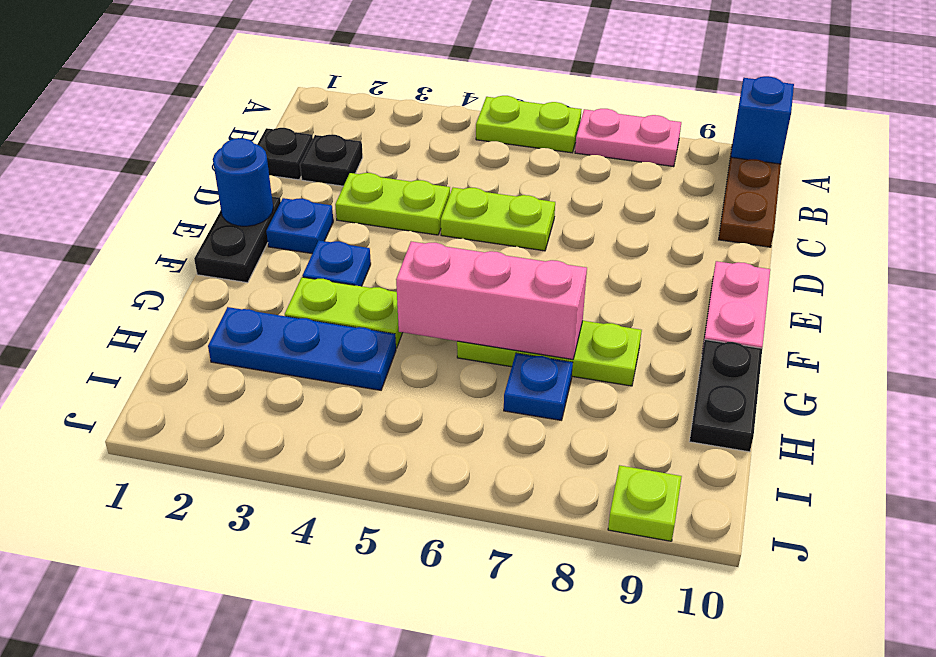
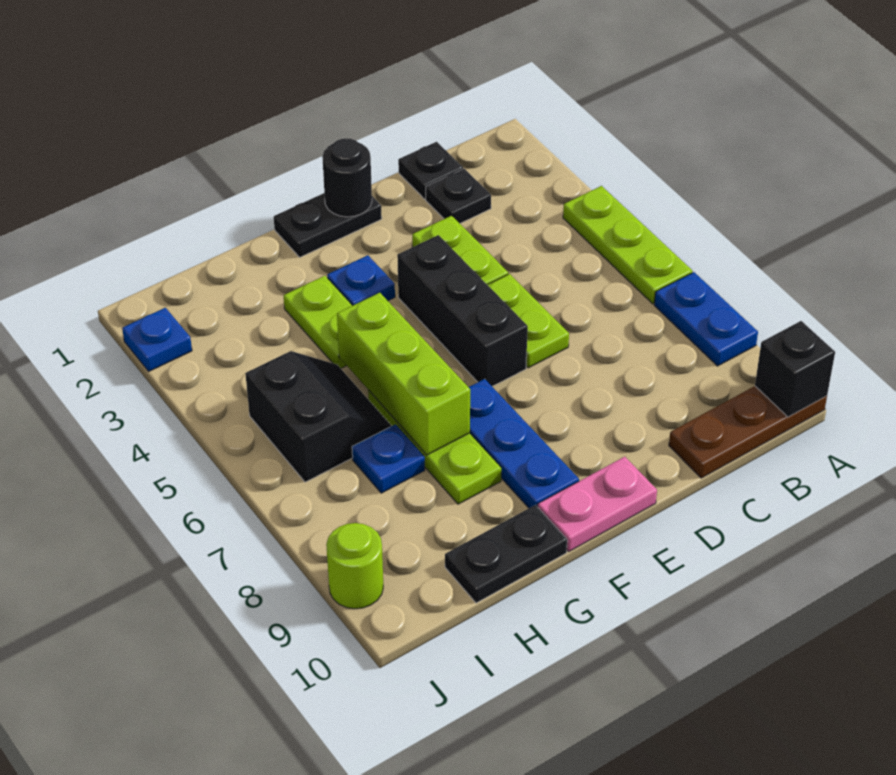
lime plate A5:A6 level 1 -> lime plate A4:A6 level 1
pink plate A7:A8 level 1 -> blue plate A7:A8 level 1
blue brick A10 level 2 -> black brick A10 level 2
blue round brick E1 level 2 -> black round brick E1 level 2
blue plate E2 level 1 -> blue plate J2 level 1
none -> black brick E4:E6 level 1
pink brick G5:G7 level 2 -> lime brick G5:G7 level 2
blue plate H2:H4 level 1 -> blue plate F7:F9 level 1
none -> black slope H5:I6 level 1 top I
lime plate J9 level 1 -> lime round brick J9 level 1

